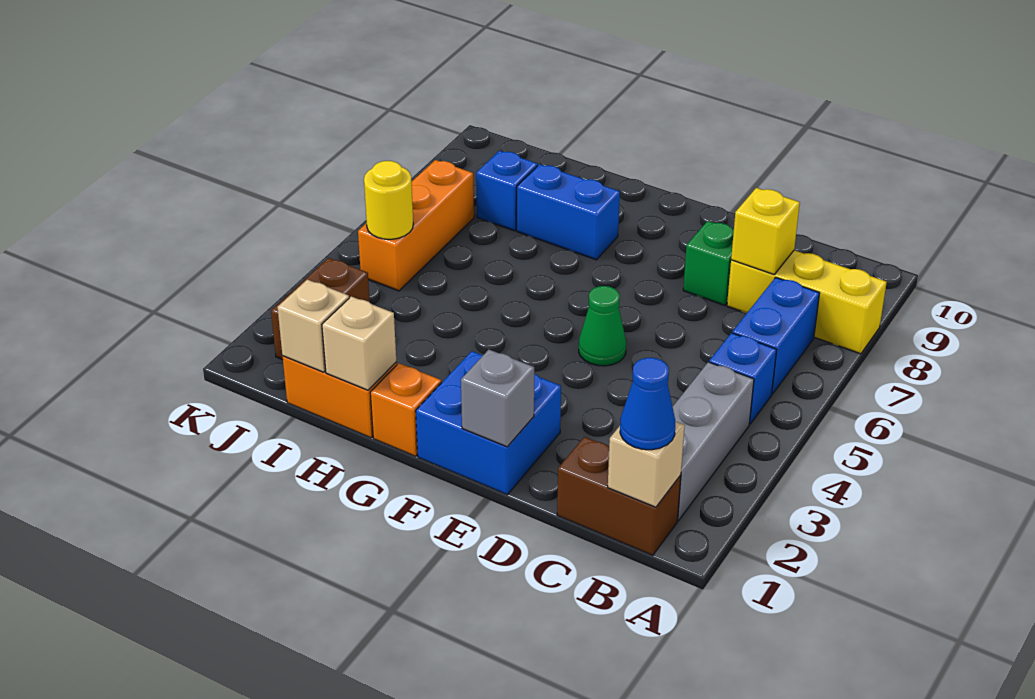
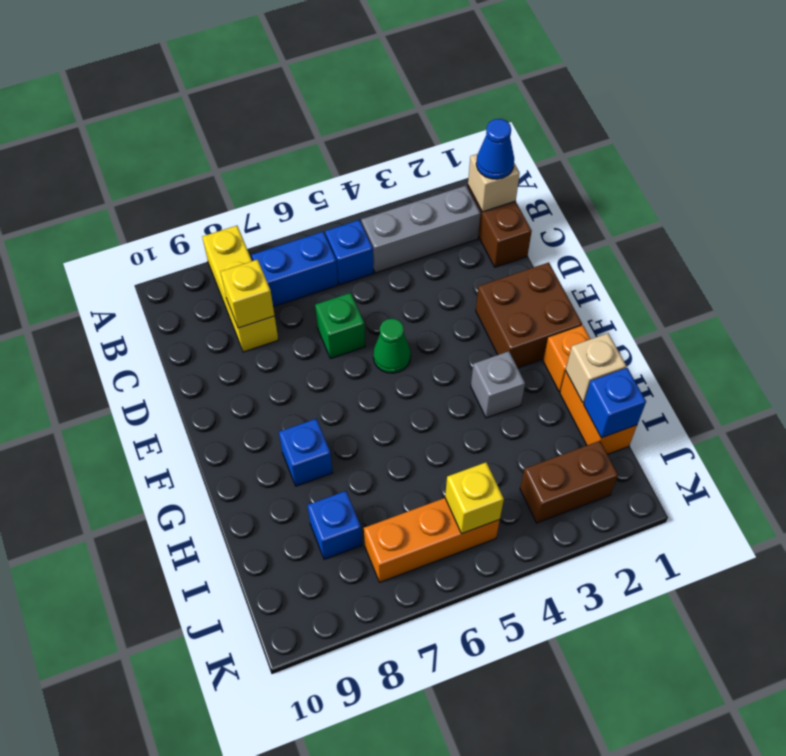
green brick D8 level 1 -> green brick D6 level 1
blue brick E1:F2 level 1 -> brown brick E1:F2 level 1
grey brick E1 level 2 -> grey brick G3 level 1
blue brick G8:H8 level 1 -> blue brick G8 level 1
tan brick I1 level 2 -> blue brick I1 level 2
yellow round brick J5 level 2 -> yellow brick J5 level 2

